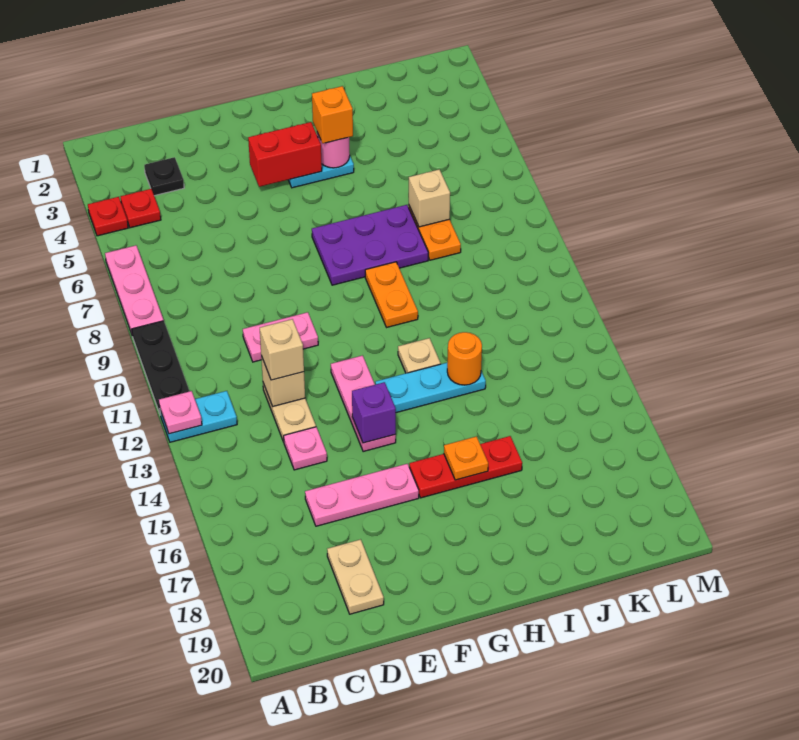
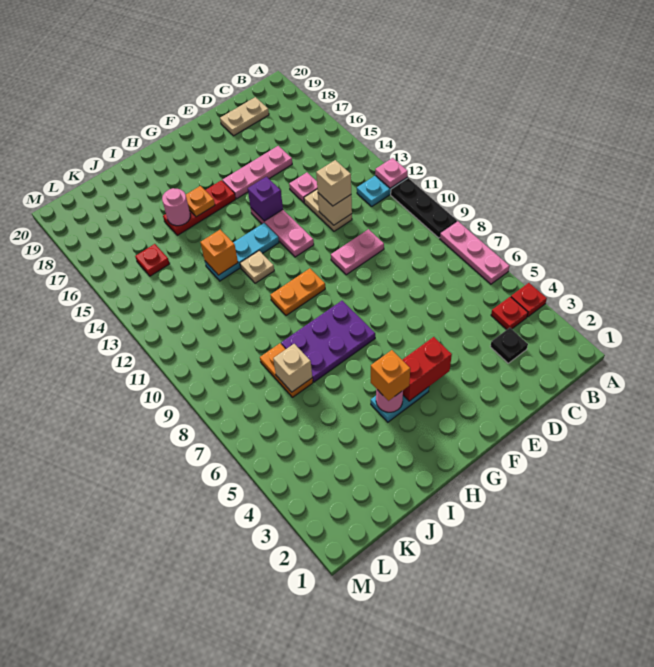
tan plate D18:D19 level 1 -> tan plate C19:D19 level 1
orange plate H9:H10 level 1 -> orange plate G10:H10 level 1
orange round brick I13 level 2 -> orange brick I13 level 2
none -> pink round brick I16 level 2
none -> red plate K15 level 1

